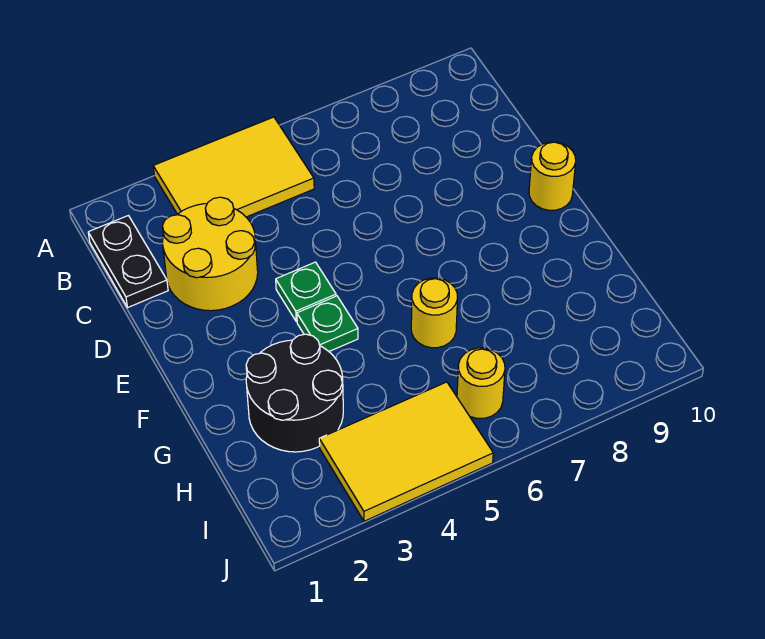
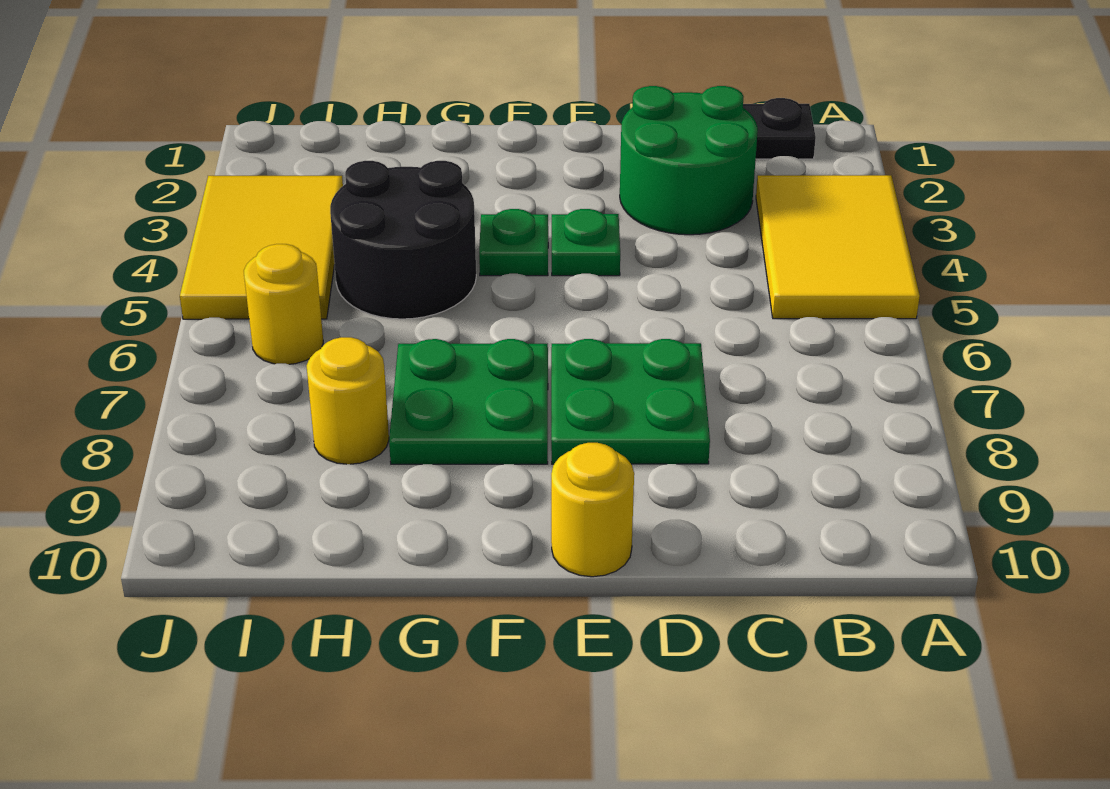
yellow round brick C2:D3 level 1 -> green round brick C2:D3 level 1
none -> green plate D7:E8 level 1
none -> green plate F7:G8 level 1
black round brick G2:H3 level 1 -> black round brick G4:H5 level 1
yellow round brick G6 level 1 -> yellow round brick H8 level 1

